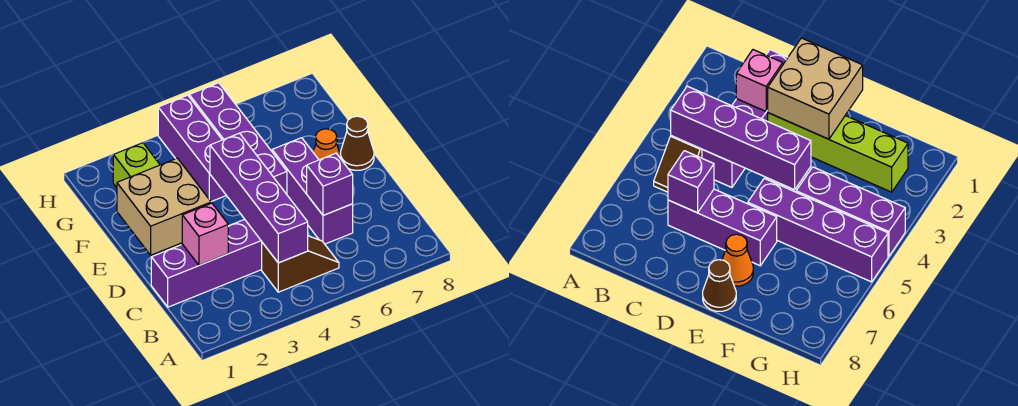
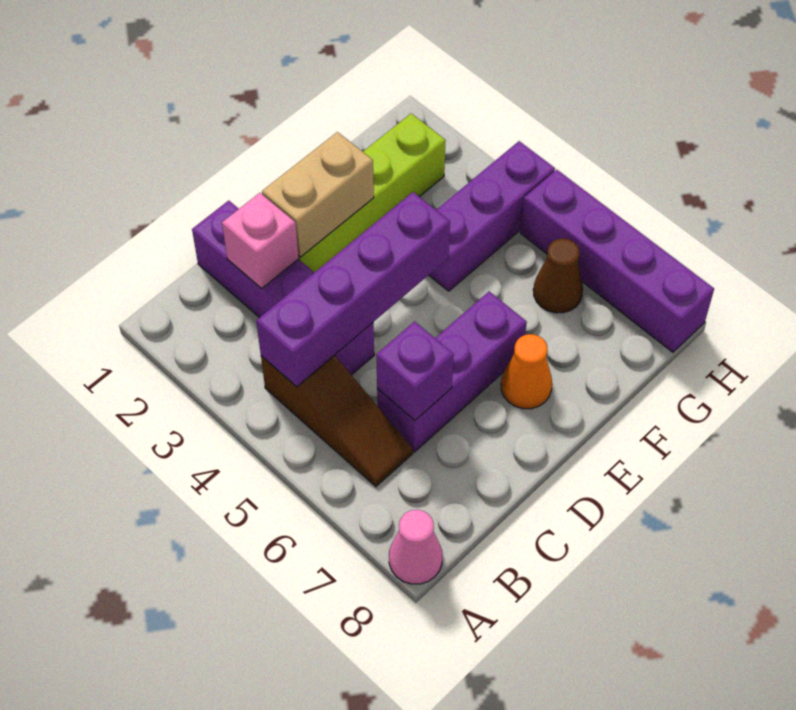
none -> pink cone A8 level 1
brown slope B4:B5 level 1 top 4 -> brown slope B4:B6 level 1 top 4
tan brick D1:E2 level 2 -> tan brick D2:E2 level 2
purple brick E5:H5 level 1 -> purple brick H5:H8 level 1
brown cone E8 level 1 -> brown cone G6 level 1

